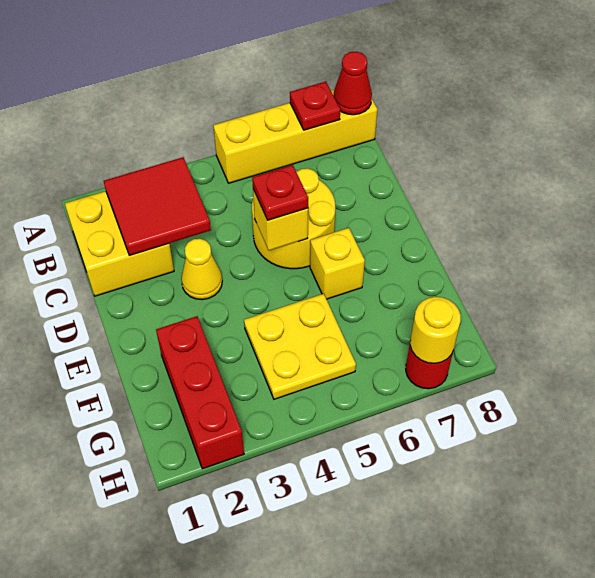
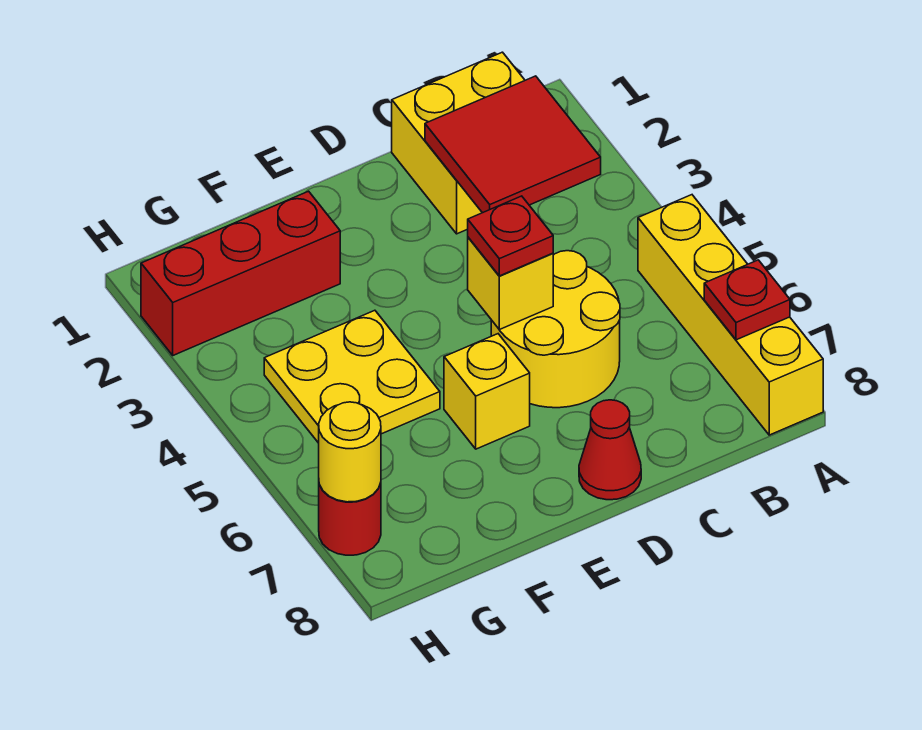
red cone A8 level 2 -> red cone D8 level 1
yellow cone D3 level 1 -> none

